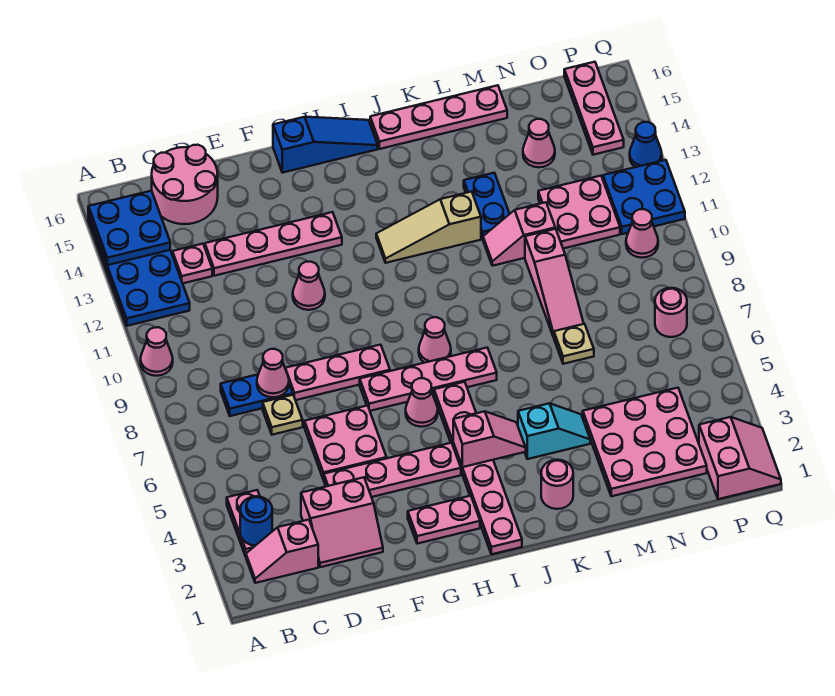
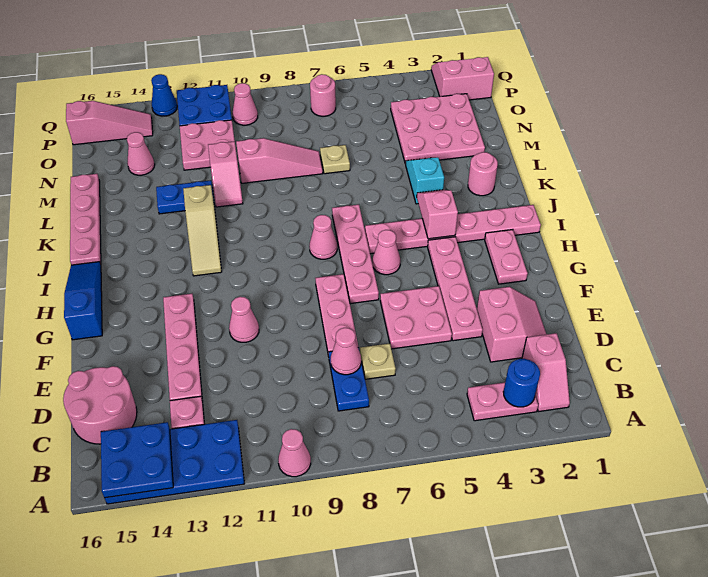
pink plate P14:P16 level 1 -> pink slope P14:P16 level 1 top 16

